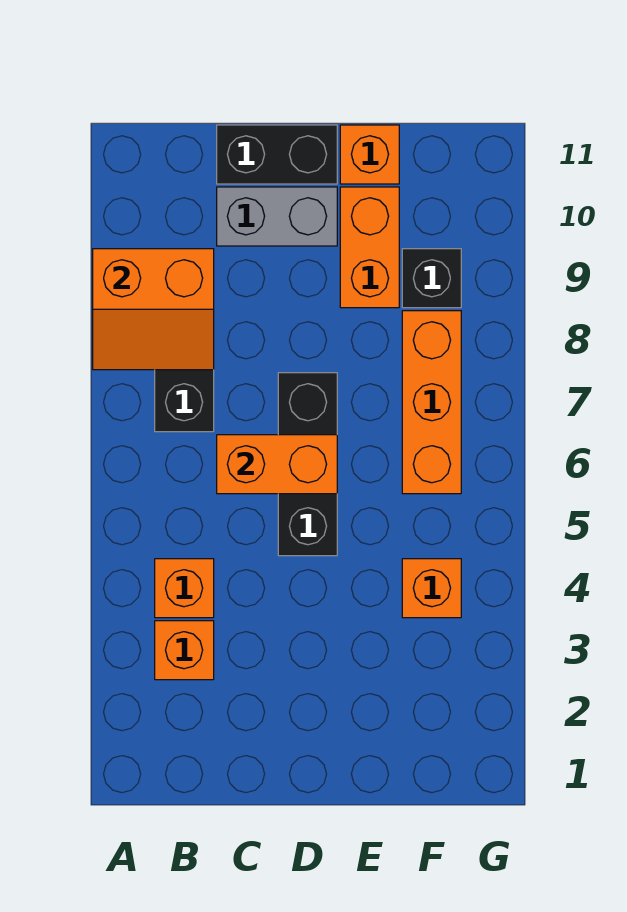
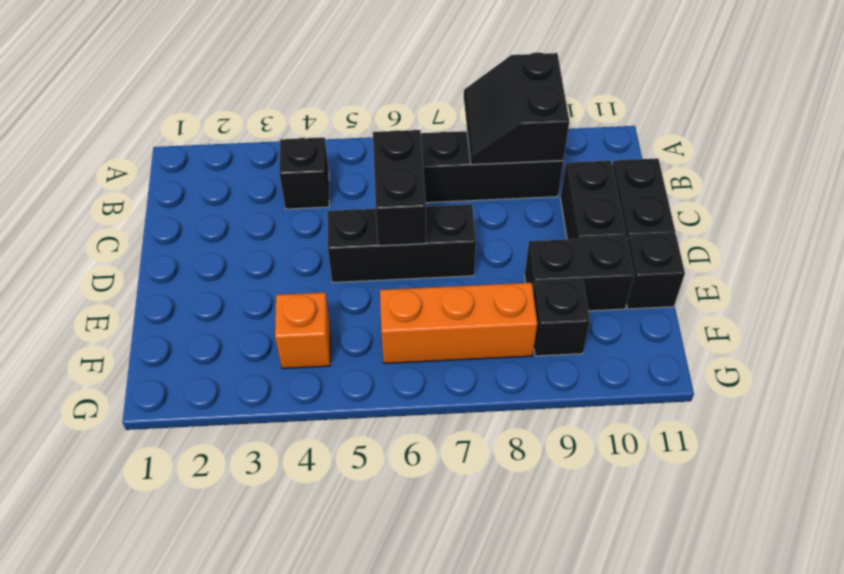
orange slope A8:B9 level 2 top 9 -> black slope A8:B9 level 2 top 9
orange brick B3 level 1 -> none
orange brick B4 level 1 -> black brick B4 level 1
orange brick C6:D6 level 2 -> black brick C6:D6 level 2
grey brick C10:D10 level 1 -> black brick C10:D10 level 1
orange brick E9:E10 level 1 -> black brick E9:E10 level 1
orange brick E11 level 1 -> black brick E11 level 1

